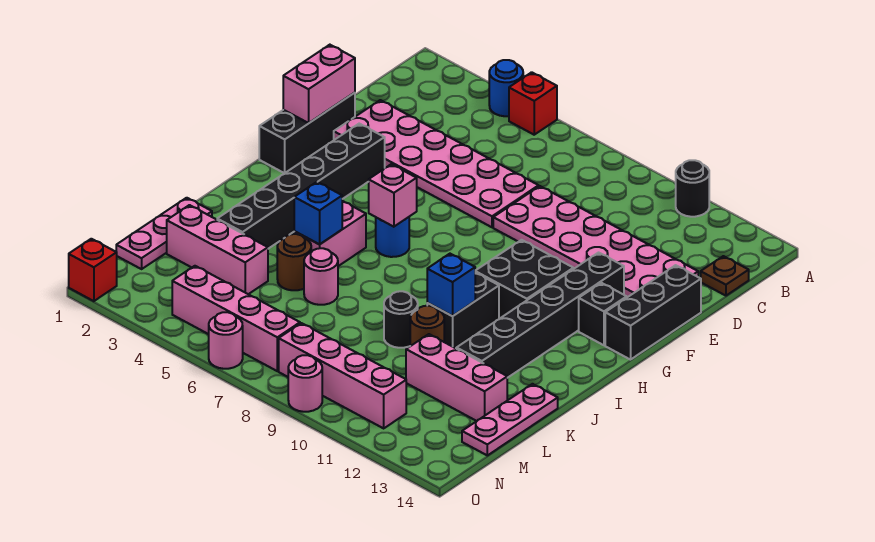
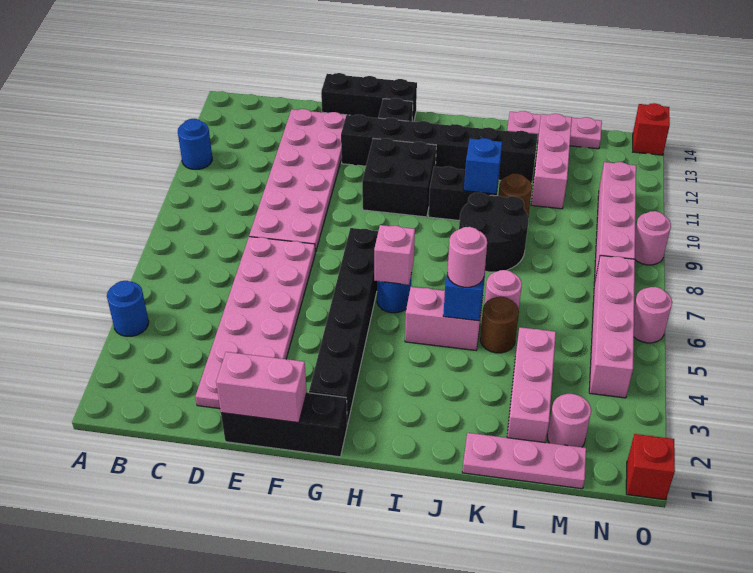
red brick A5 level 1 -> red brick O14 level 1
black round brick A11 level 1 -> blue round brick A11 level 1
brown plate C14 level 1 -> none
black brick F3:K3 level 1 -> black brick G2:G7 level 1
none -> pink round brick J5 level 3
black round brick K9 level 1 -> black round brick J8:K9 level 1
none -> pink round brick M2 level 1

